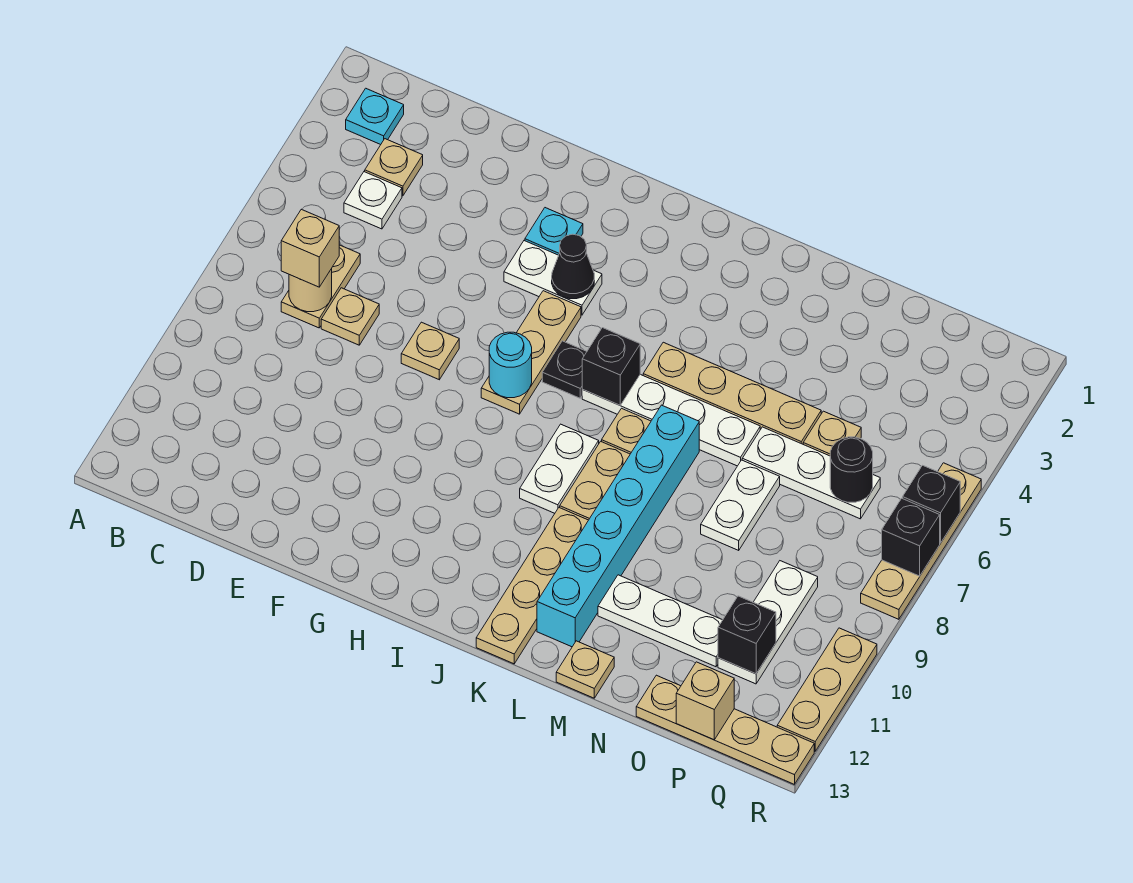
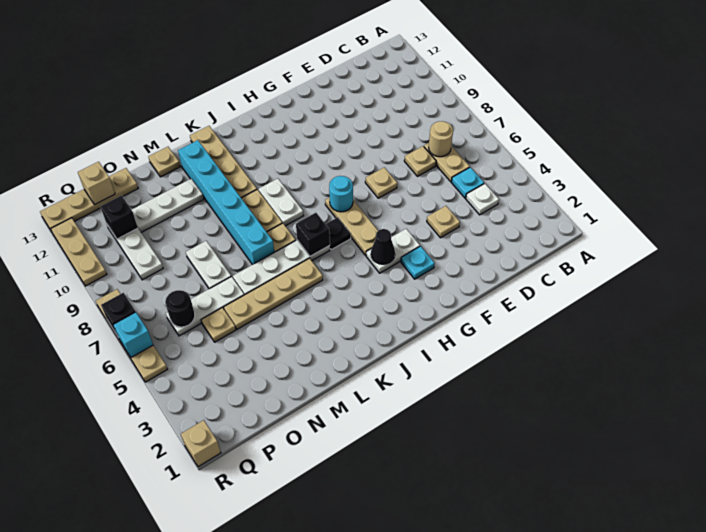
cyan plate B2 level 1 -> cyan plate C5 level 1
tan plate C3 level 1 -> tan plate E4 level 1
tan brick C7 level 3 -> tan brick R1 level 1
black brick R6 level 2 -> cyan brick R6 level 2

